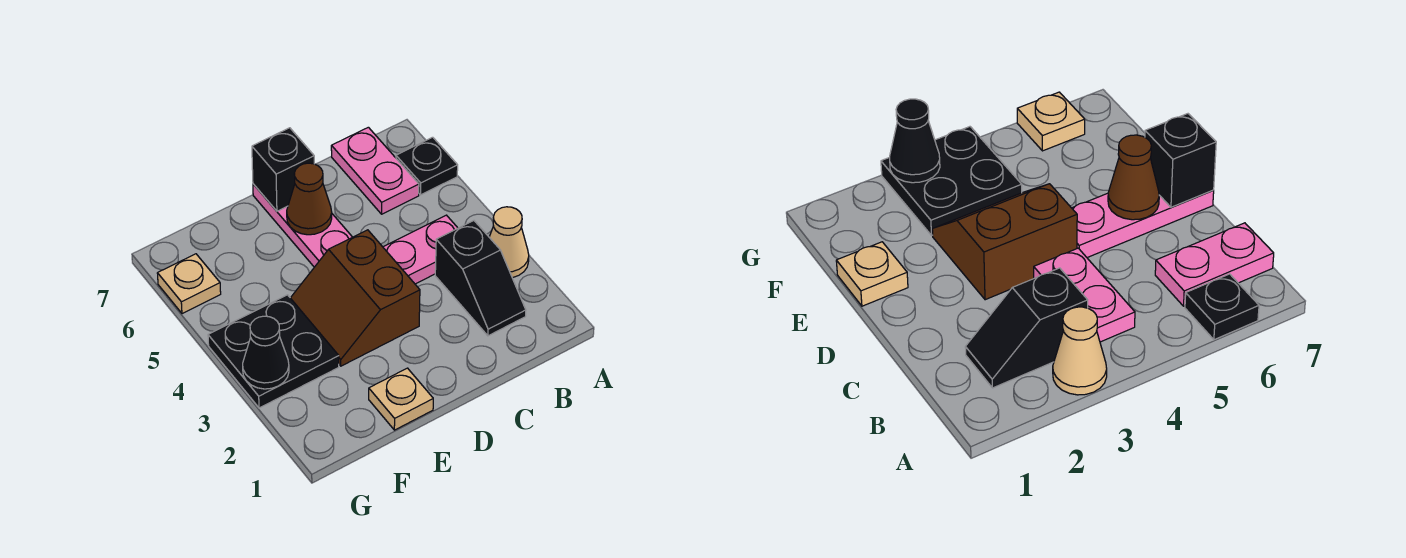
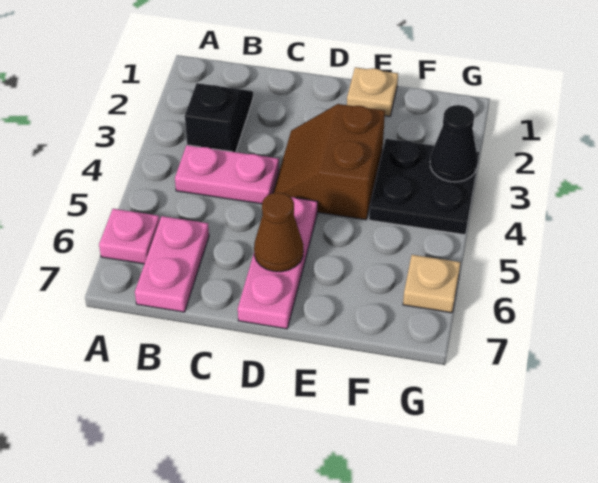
tan cone A3 level 1 -> none
black plate A6 level 1 -> pink plate A6 level 1
brown slope D3:E4 level 1 top D -> brown slope D3:E4 level 1 top E
black brick D7 level 2 -> none

